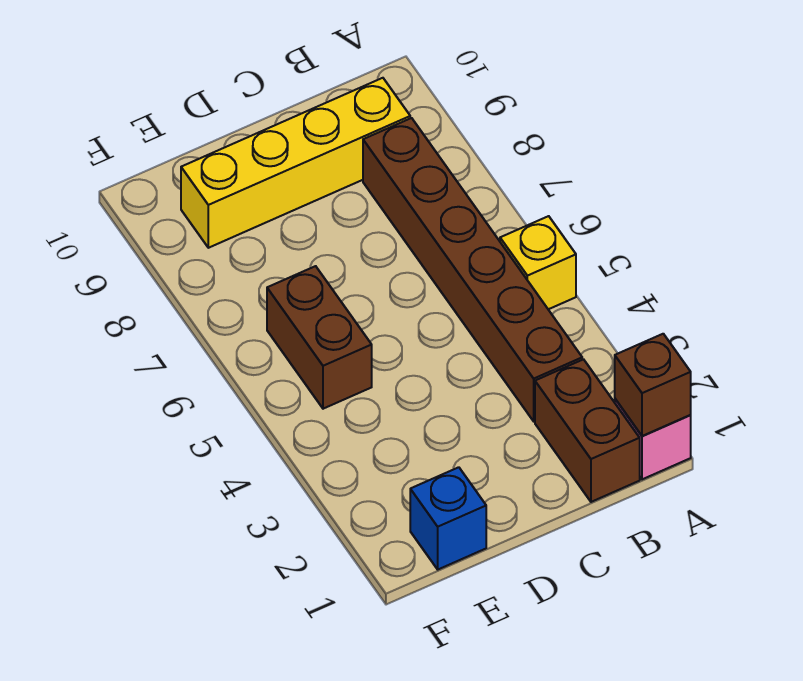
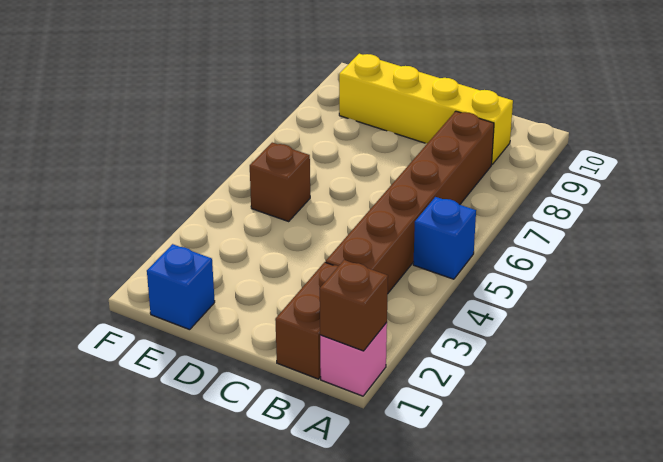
yellow brick A5 level 1 -> blue brick A5 level 1
brown brick E5:E6 level 1 -> brown brick E5 level 1

